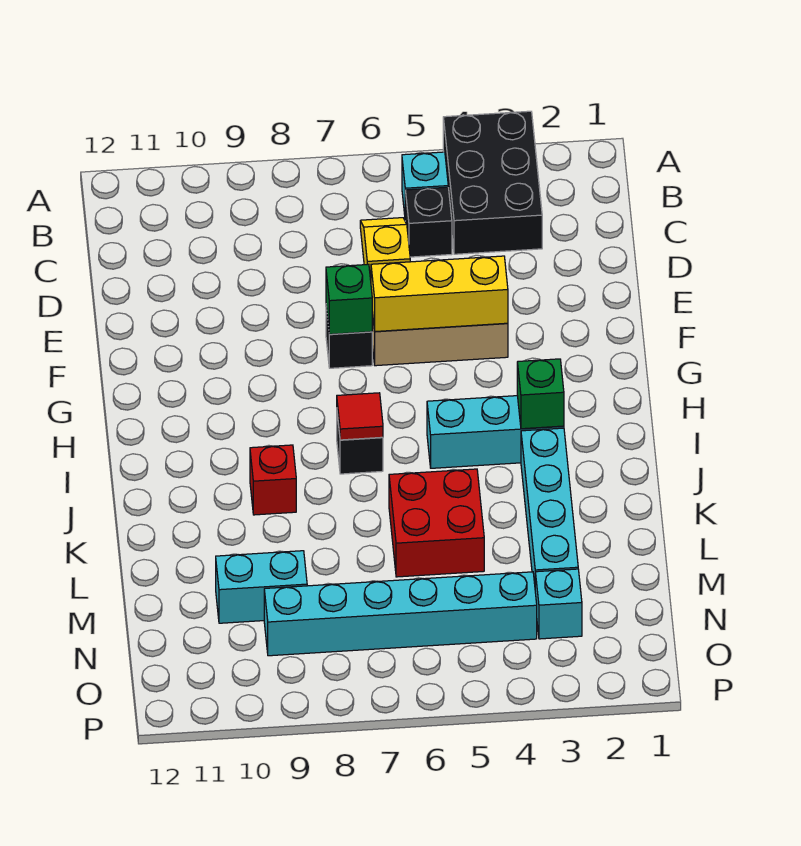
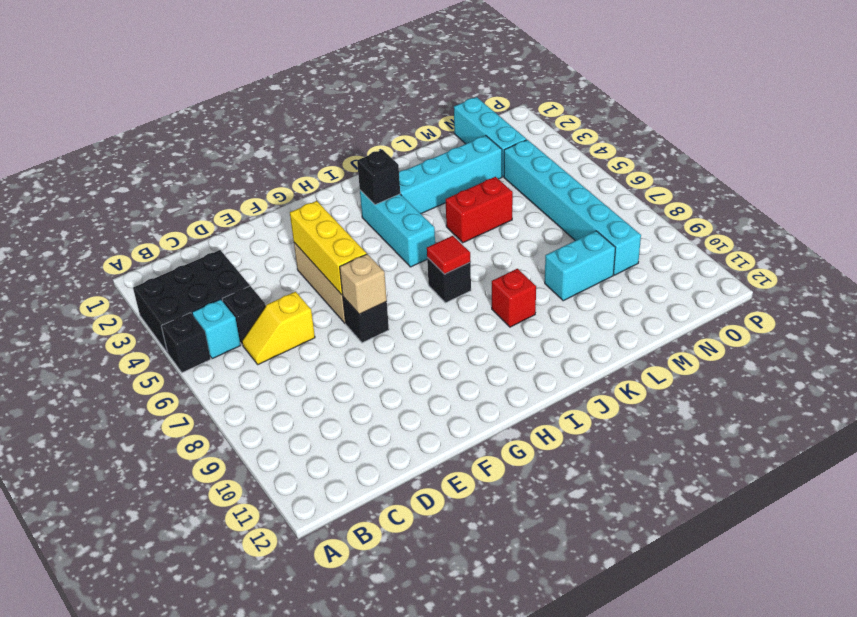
none -> black brick A5 level 1
green brick F7 level 2 -> tan brick F7 level 2
green brick I3 level 2 -> black brick I3 level 2
red brick K5:L6 level 1 -> red brick K5:L5 level 1
cyan brick M9:M10 level 1 -> cyan brick L9:M9 level 1
cyan brick N3 level 1 -> cyan brick N1:N3 level 1

